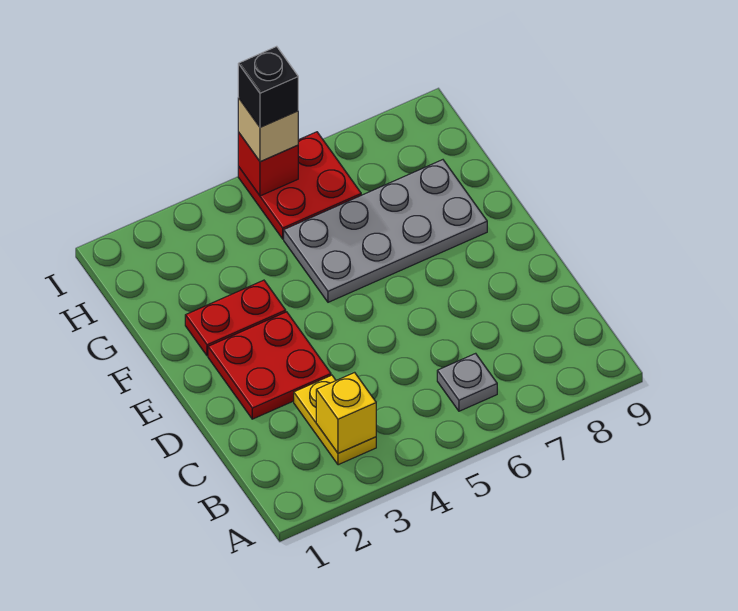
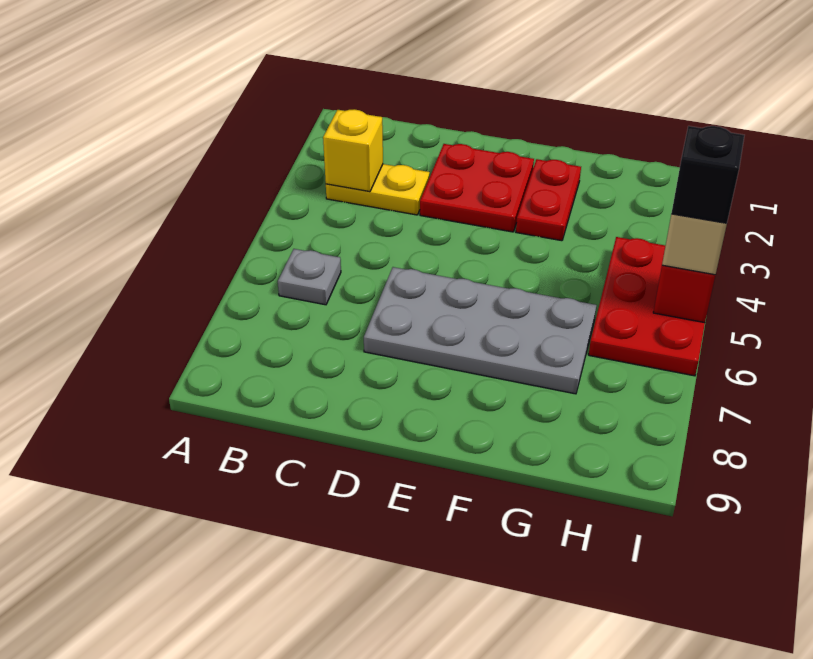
grey plate F5:G8 level 1 -> grey plate D6:G7 level 1
red plate H5:I6 level 1 -> red plate H4:I6 level 1

